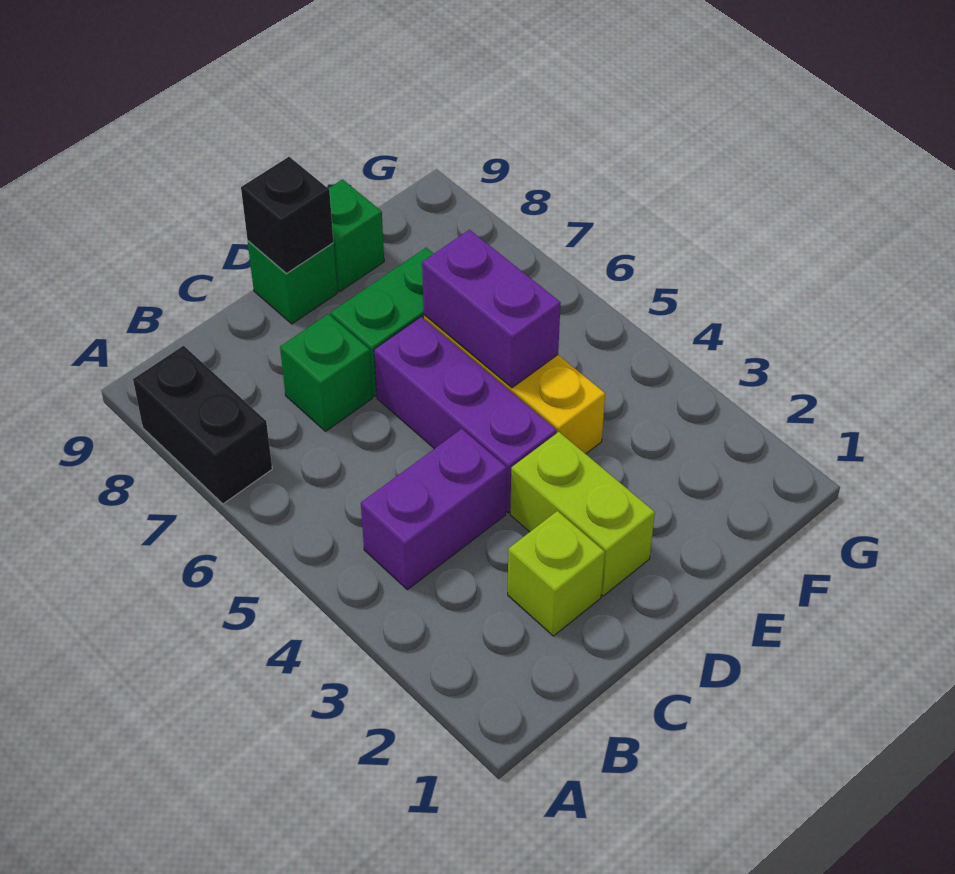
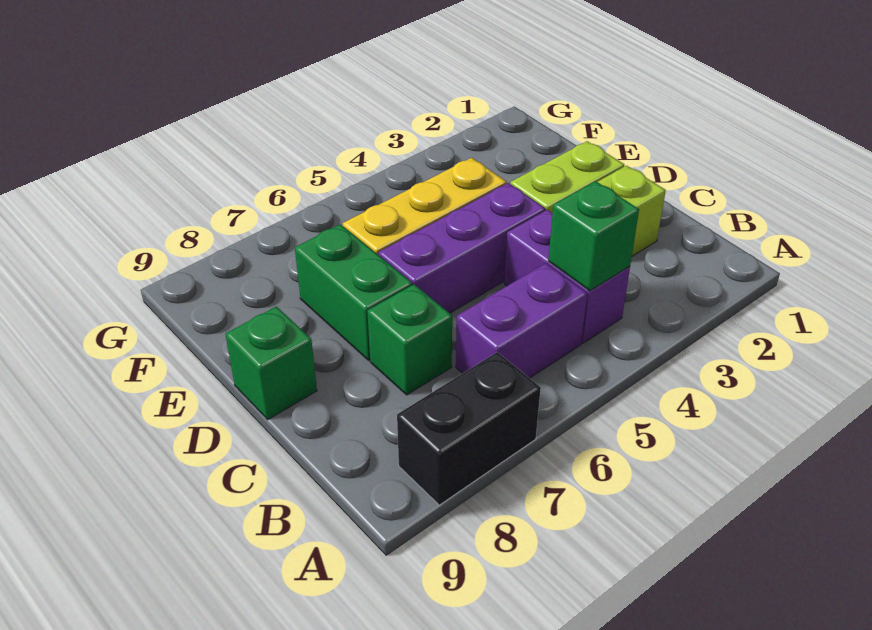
black brick D9 level 2 -> none
purple brick E5:E6 level 2 -> purple brick B5:B6 level 1
green brick E9 level 1 -> green brick B4 level 2

